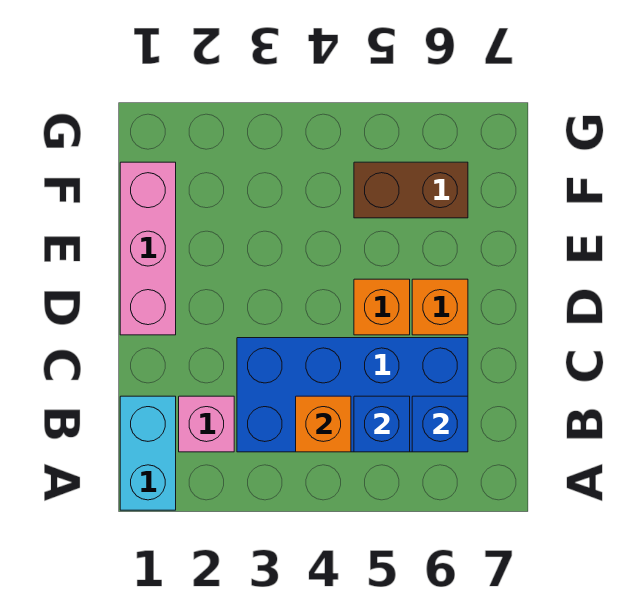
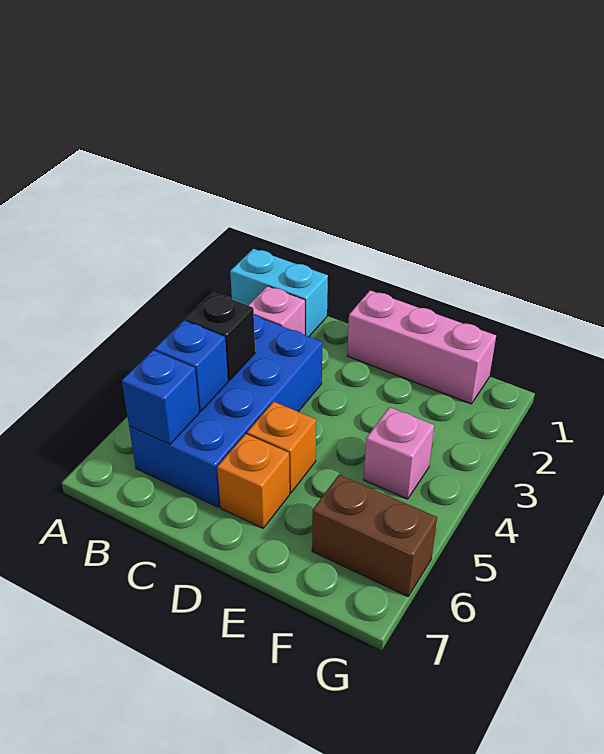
orange brick B4 level 2 -> black brick B4 level 2
none -> pink brick F4 level 1
brown brick F5:F6 level 1 -> brown brick F6:G6 level 1

